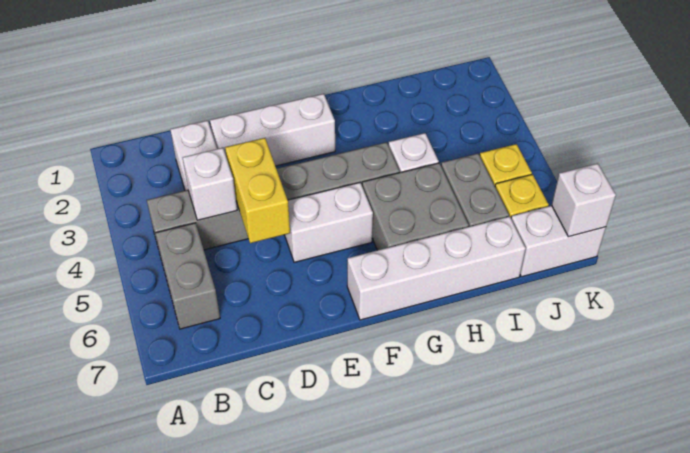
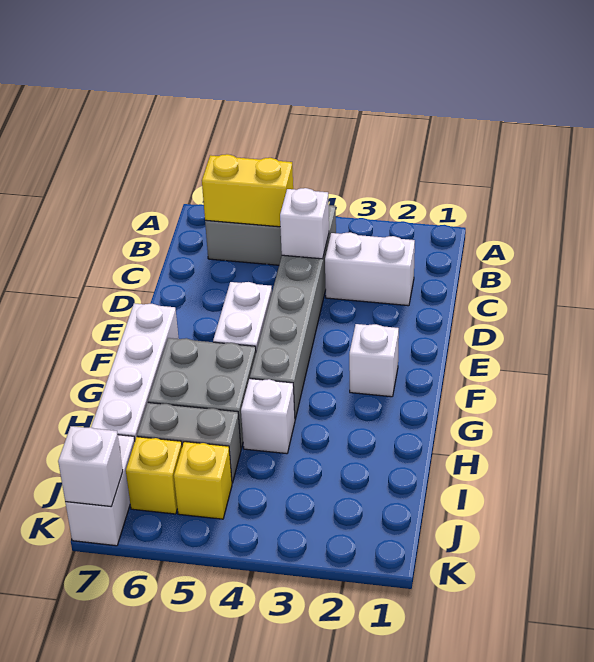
white brick D2:F2 level 1 -> white brick F2 level 1
yellow brick D4:D5 level 2 -> yellow brick B5:B6 level 2

